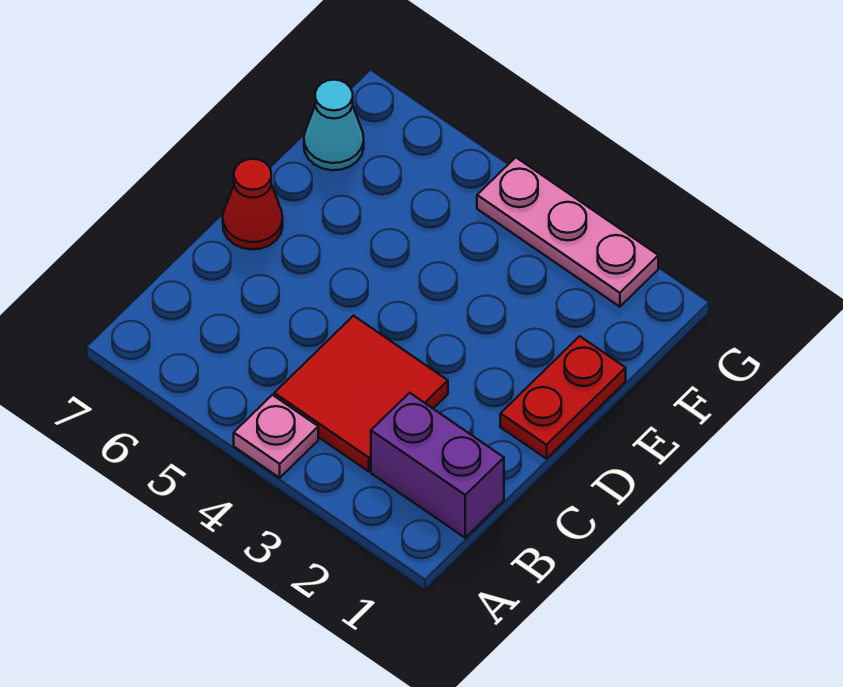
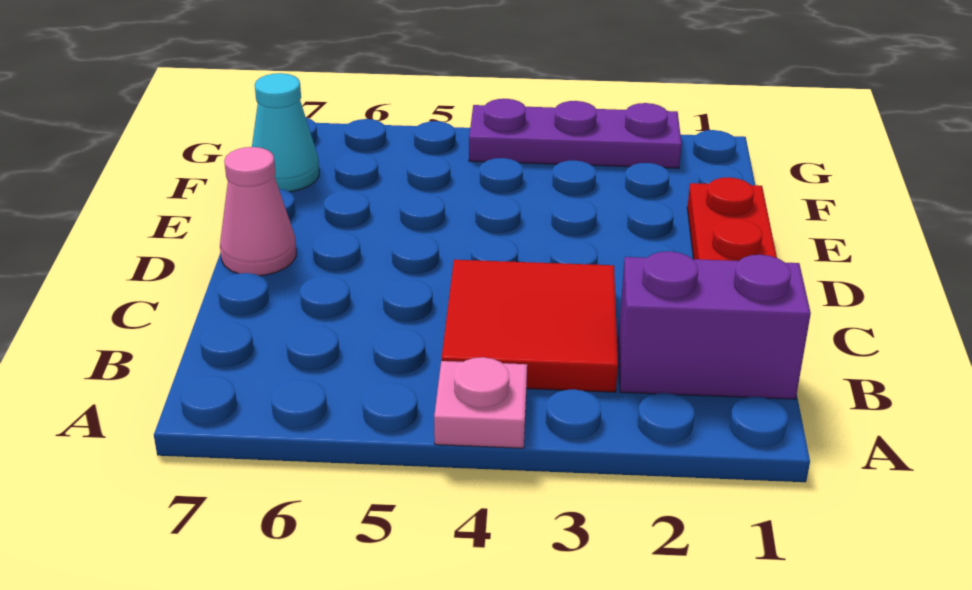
red cone D7 level 1 -> pink cone D7 level 1
pink plate G2:G4 level 1 -> purple plate G2:G4 level 1

